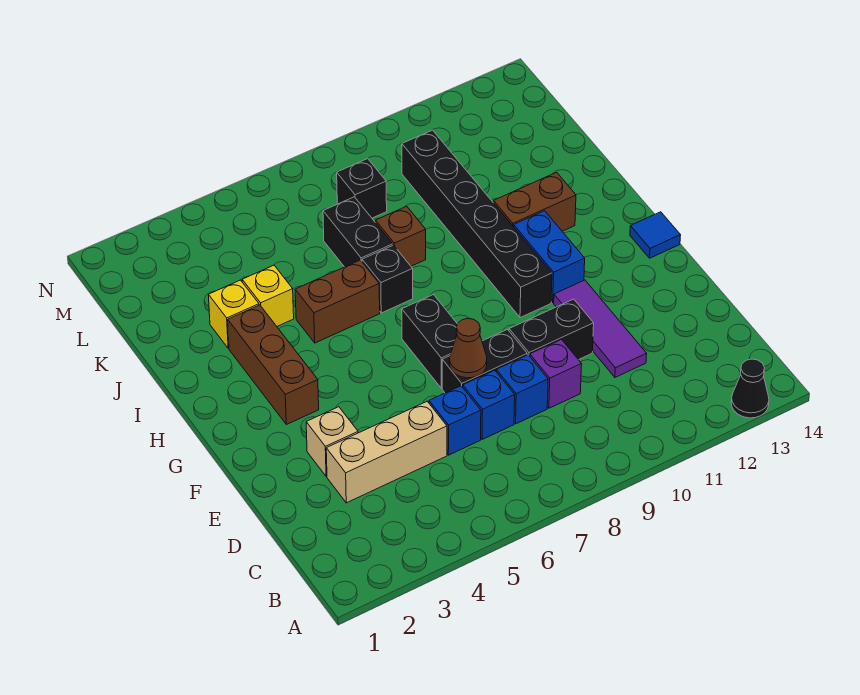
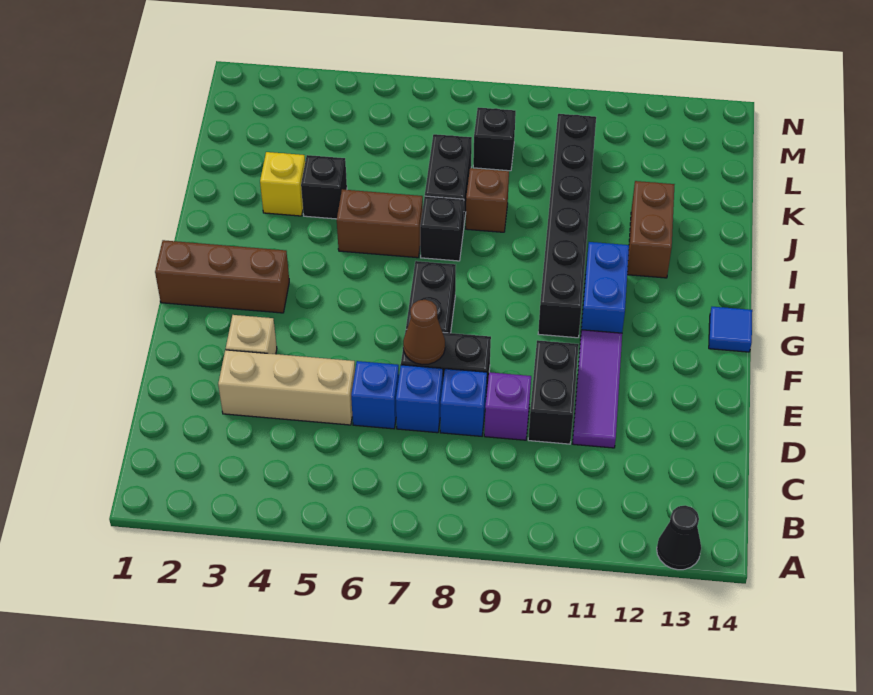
black brick E9:E10 level 1 -> black brick D10:E10 level 1
brown brick G3:I3 level 1 -> brown brick G1:G3 level 1
brown brick I11:I12 level 1 -> brown brick I12:J12 level 1
yellow brick J4 level 1 -> black brick J4 level 1

